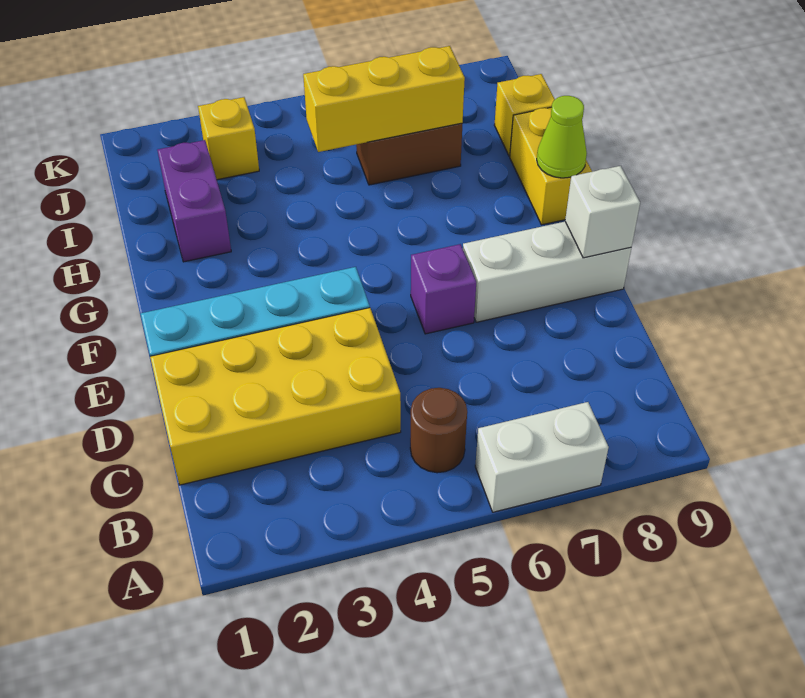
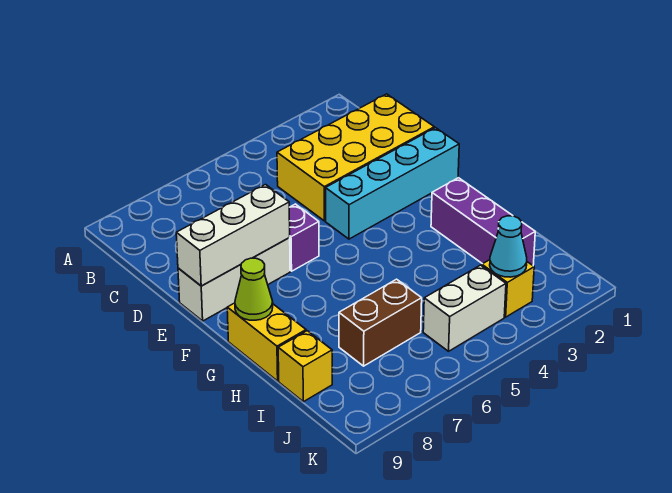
white brick A6:A7 level 1 -> white brick J4:J5 level 1
brown round brick B5 level 1 -> none
white brick E9 level 2 -> white brick E7:E9 level 2
purple brick H2:I2 level 1 -> purple brick G2:I2 level 1
yellow brick I5:I7 level 2 -> none
none -> cyan cone J3 level 2

